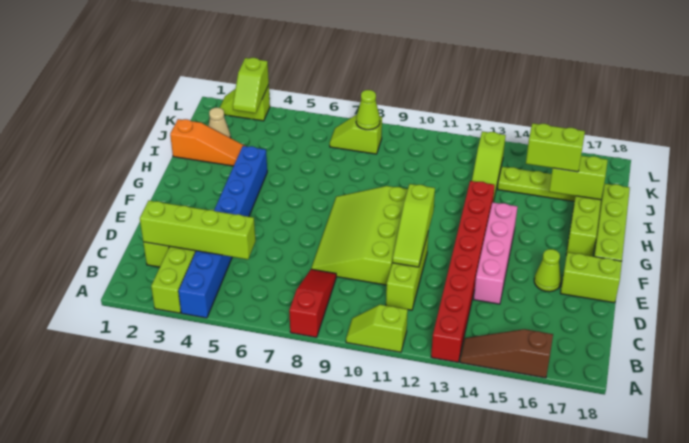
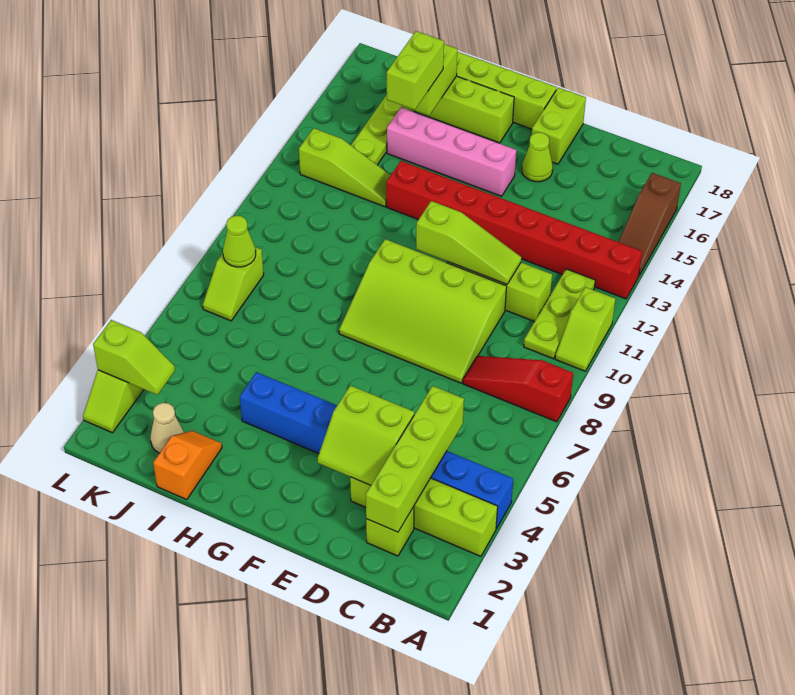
none -> lime plate B10:B12 level 1
none -> lime slope D3:E4 level 2 top 4
pink brick D14:G14 level 1 -> pink brick F15:I15 level 1
orange slope I1:I3 level 1 top 1 -> orange slope I1:I2 level 1 top 1

